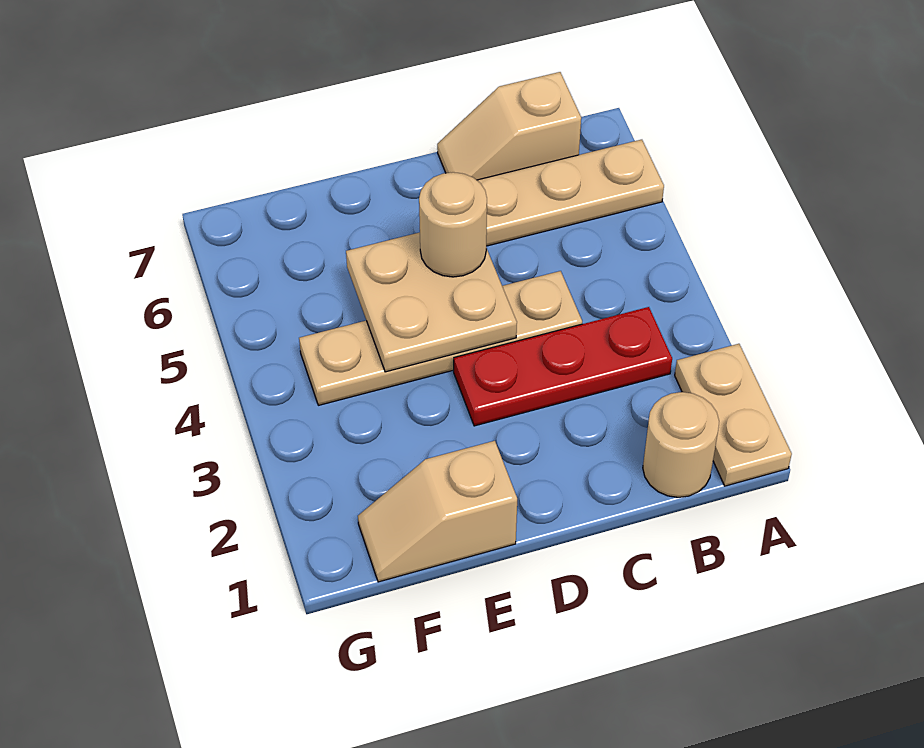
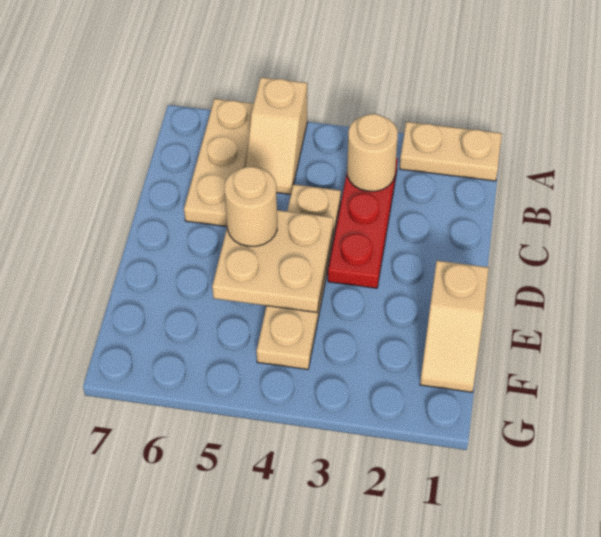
tan round brick B1 level 1 -> tan round brick B3 level 2
tan slope B7:C7 level 1 top B -> tan slope A5:B5 level 1 top A

